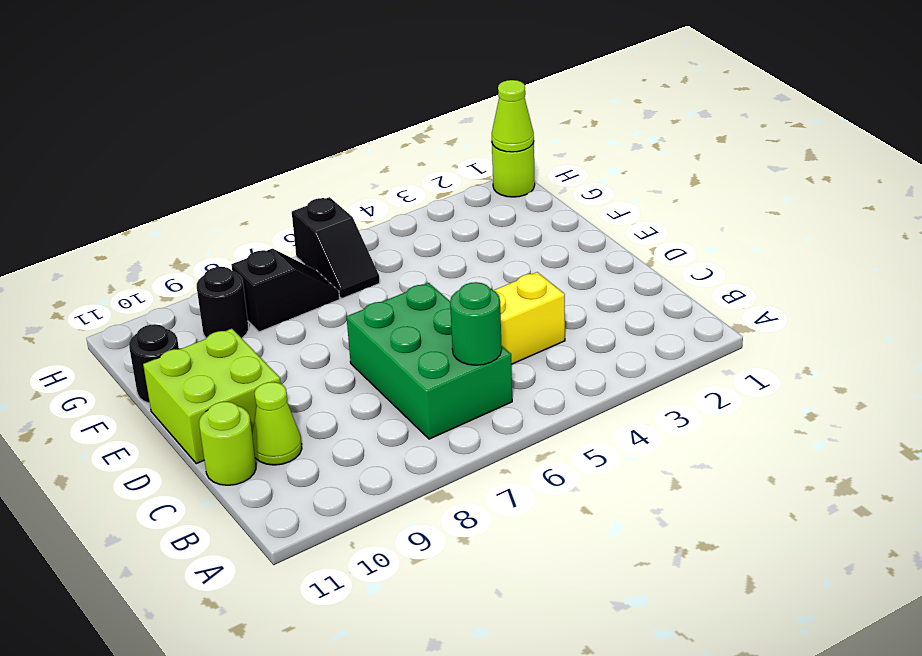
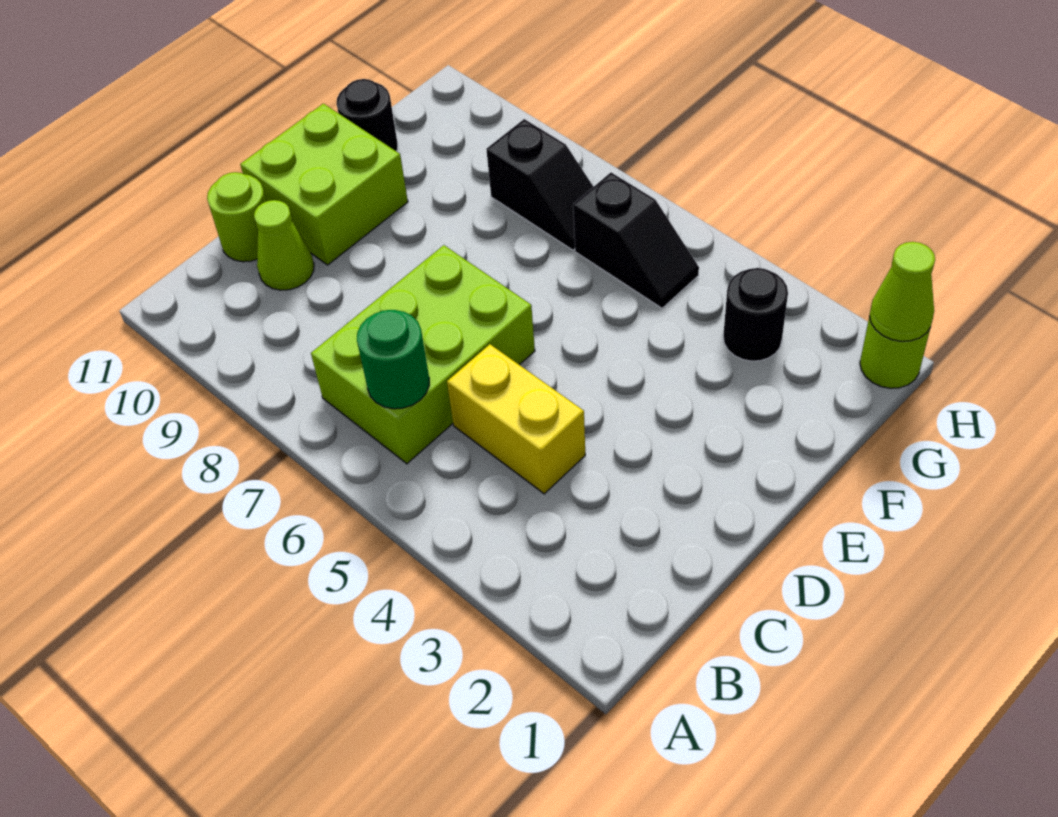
green brick B6:D7 level 1 -> lime brick B6:D7 level 1
black slope G6:H6 level 1 top H -> black slope G5:G6 level 1 top 6
black round brick G9 level 1 -> black round brick G3 level 1

